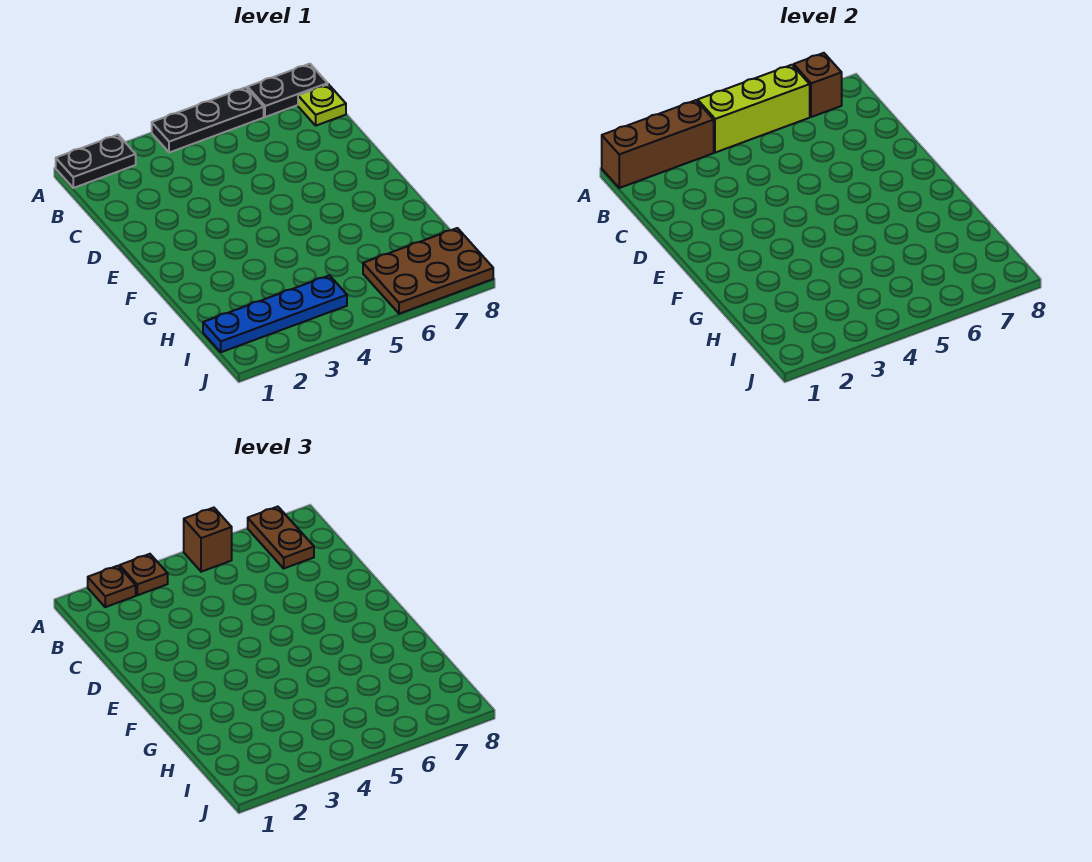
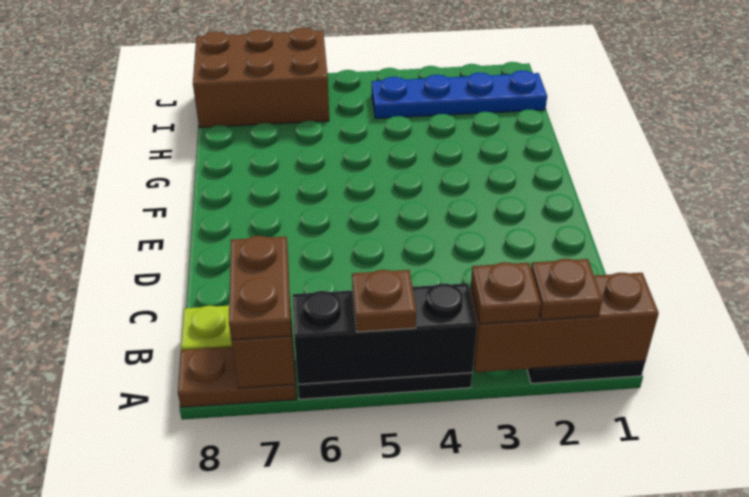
lime brick A4:A6 level 2 -> black brick A4:A6 level 2
brown brick A5 level 3 -> brown plate A5 level 3
black plate A7:A8 level 1 -> brown plate A7:A8 level 1
brown plate I6:J8 level 1 -> brown brick I6:J8 level 1

